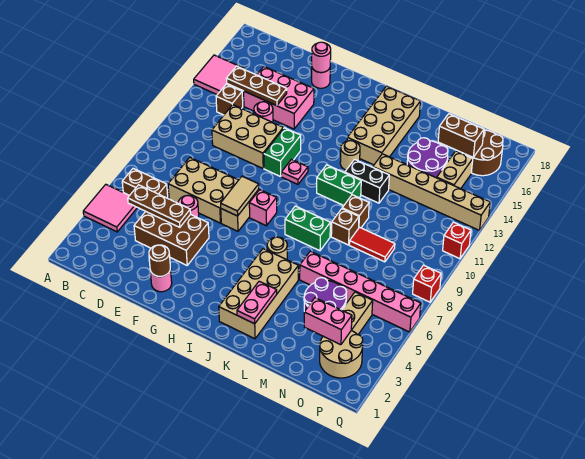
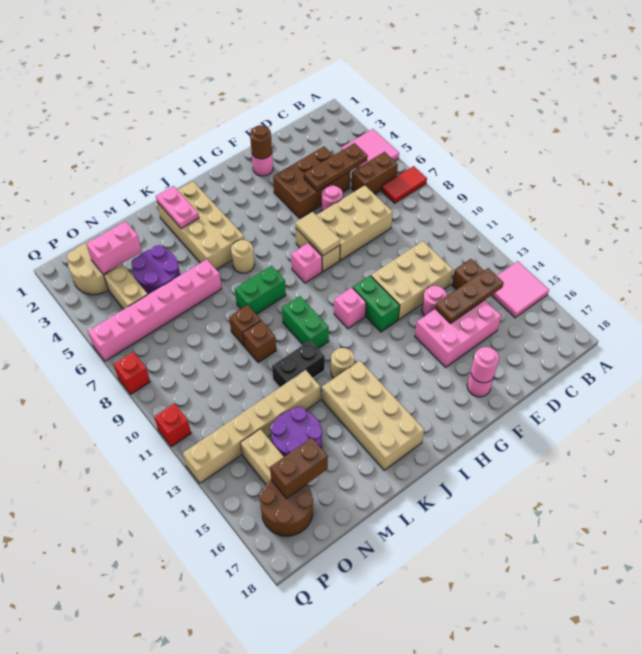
pink plate H11 level 1 -> pink brick H11 level 1
green brick J11:K11 level 1 -> green brick J10:J11 level 1
red tile M9:N9 level 1 -> red tile A7:B7 level 1

